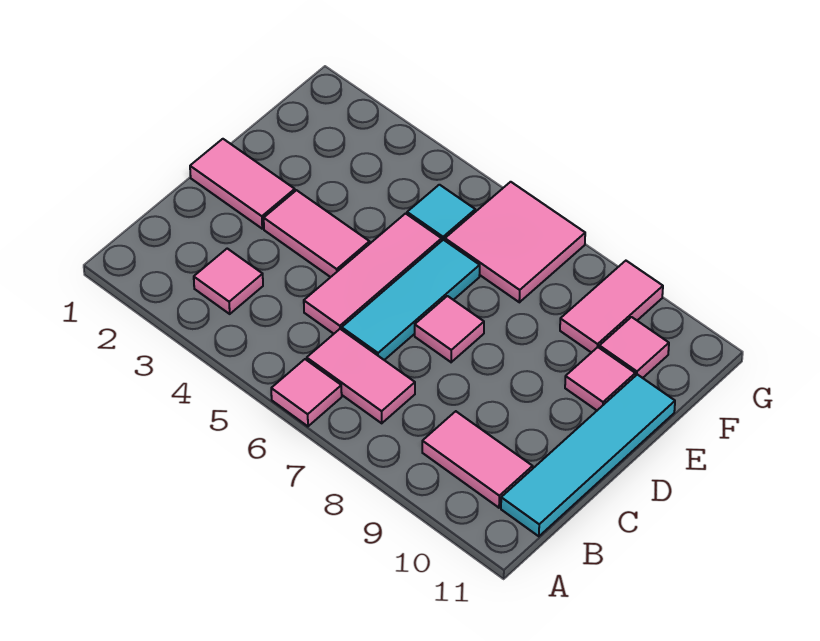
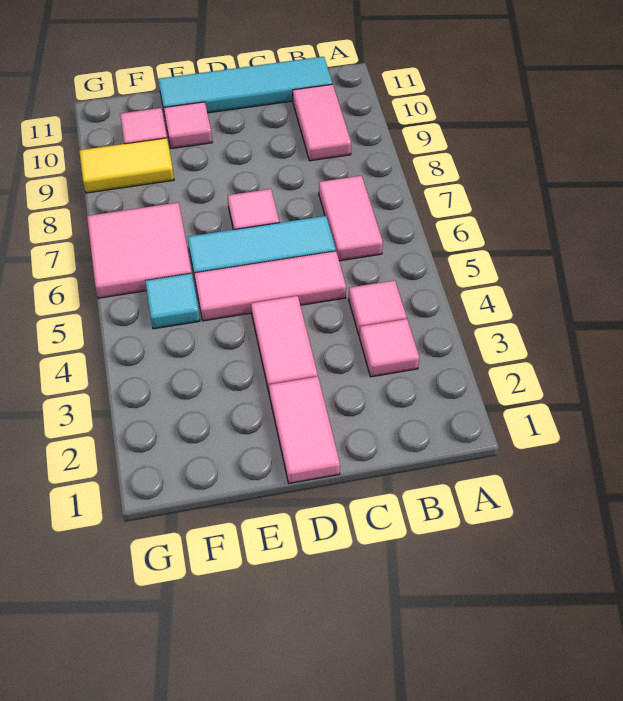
pink tile A6 level 1 -> pink tile B4 level 1
pink tile F9:G9 level 1 -> yellow tile F9:G9 level 1

